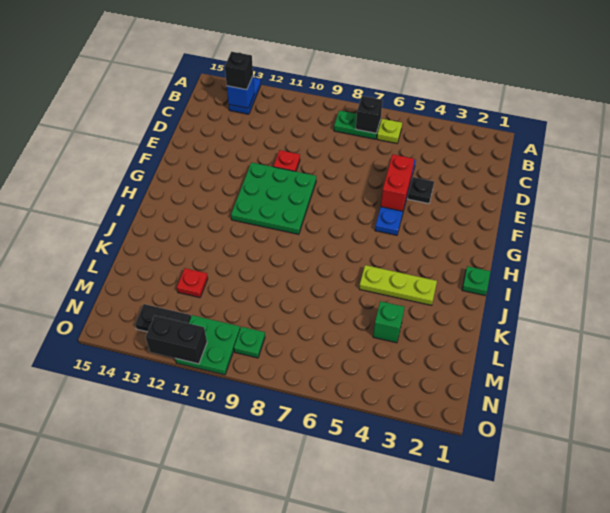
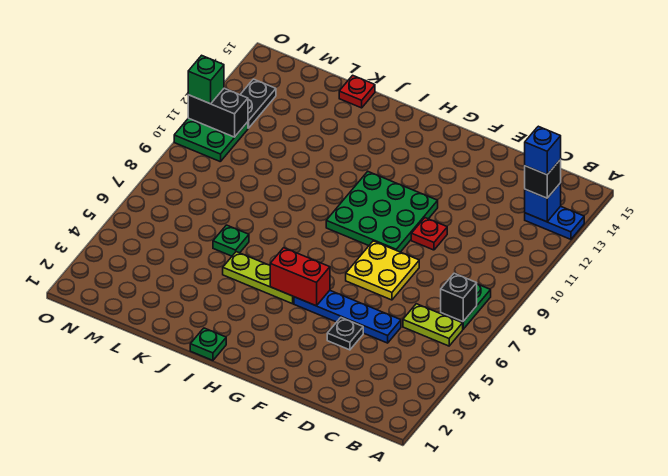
lime plate B6 level 1 -> lime plate B6:C6 level 1
none -> blue brick B13 level 4
red brick E5:F5 level 2 -> red brick G5:H5 level 2
none -> yellow plate E7:F8 level 1
lime plate J3:J5 level 1 -> lime plate H5:J5 level 1
green brick L4 level 1 -> green brick O11 level 3
red plate L12 level 1 -> red plate K15 level 1
green plate N9 level 1 -> green plate K6 level 1
black brick O11:O12 level 2 -> black brick N11:O11 level 2

